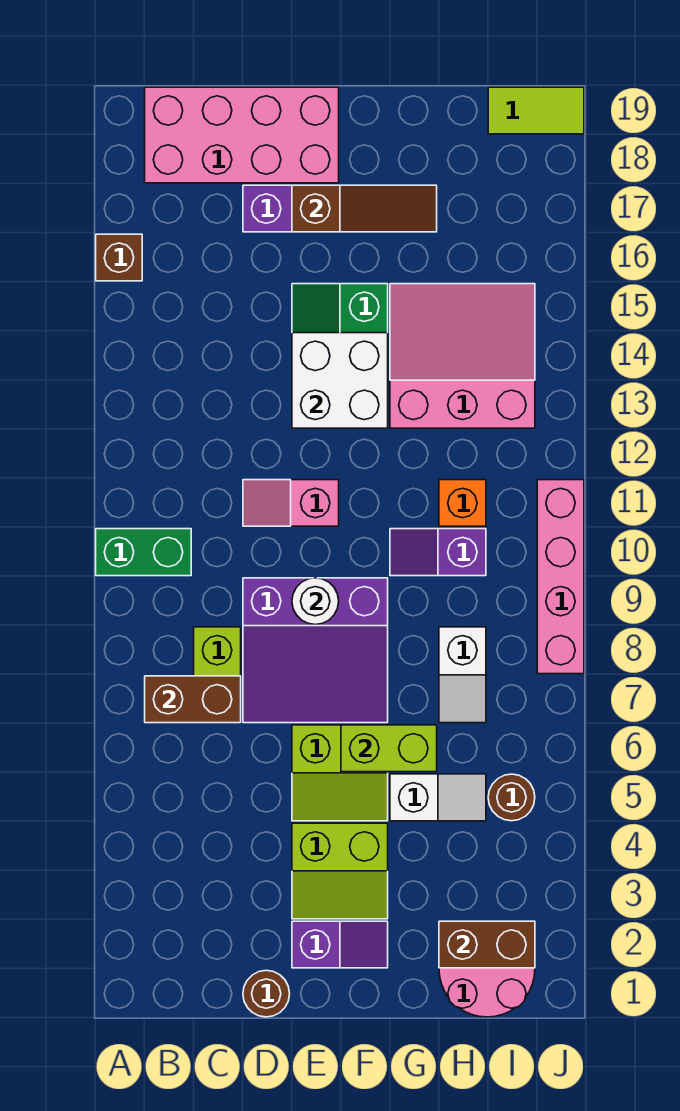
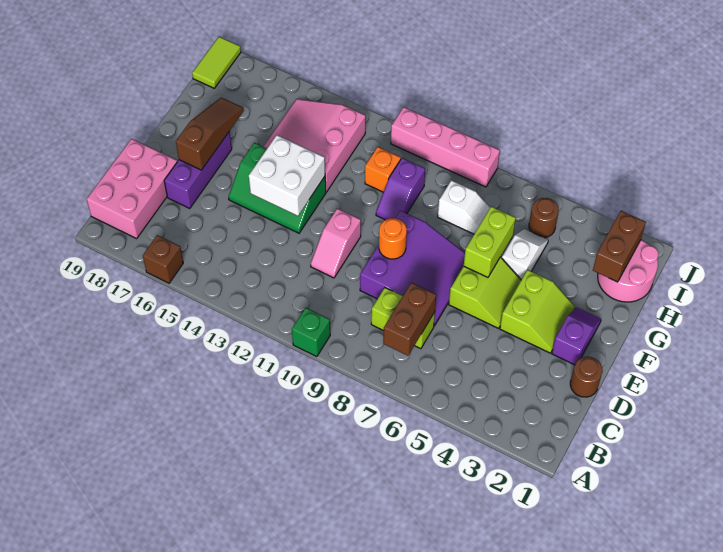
green brick A10:B10 level 1 -> green brick A10 level 1
pink brick B18:E19 level 1 -> pink brick B18:D19 level 1
white round brick E9 level 2 -> orange round brick E9 level 2

